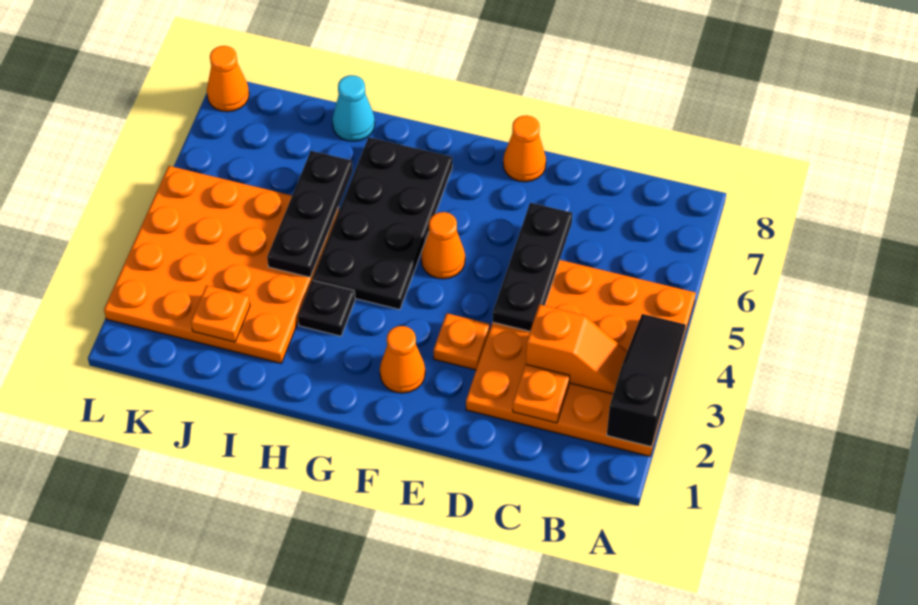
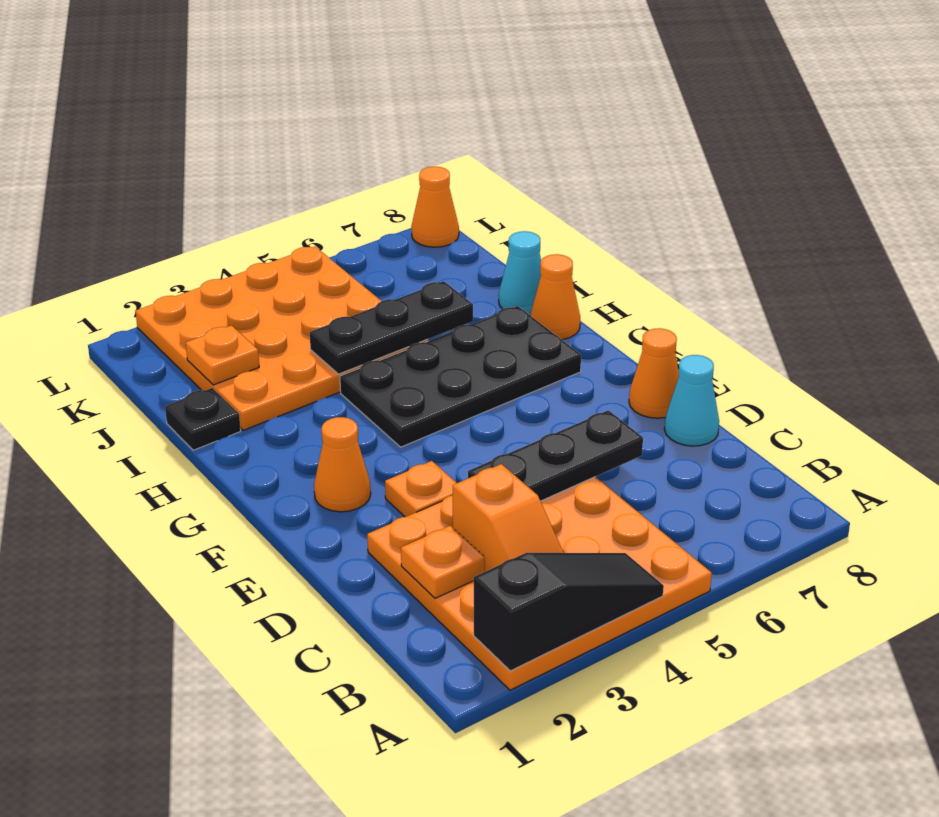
none -> cyan cone D8 level 1
orange cone F5 level 1 -> orange cone H8 level 1
black plate H3 level 1 -> black plate I1 level 1

